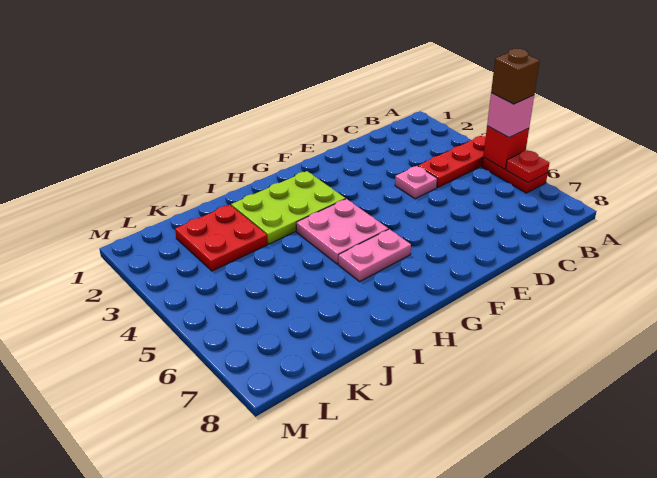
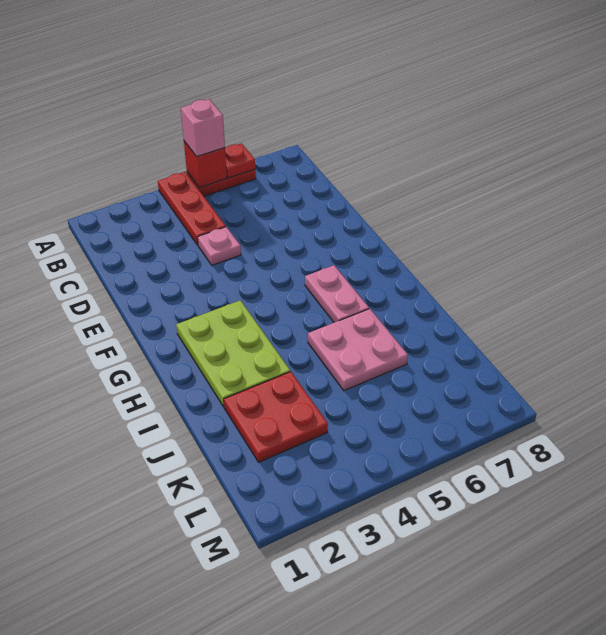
brown brick A5 level 4 -> none
pink plate G4:H5 level 1 -> pink plate I5:J6 level 1

